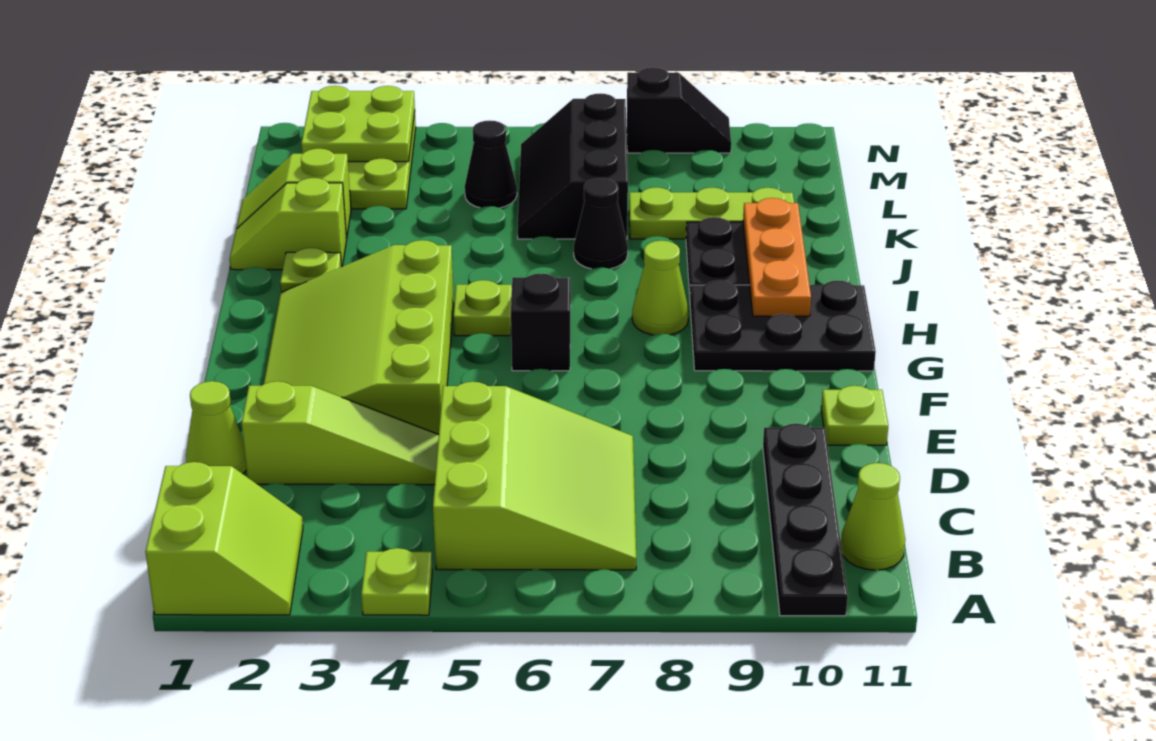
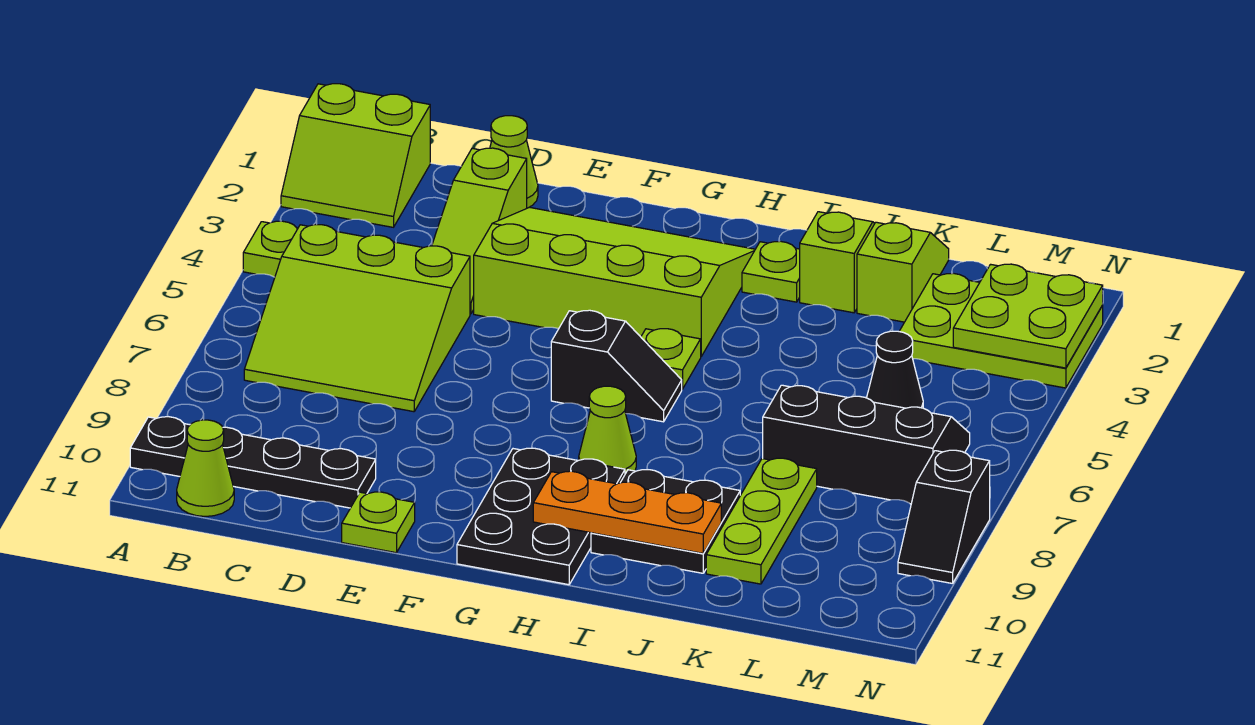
black cone J7 level 1 -> none

